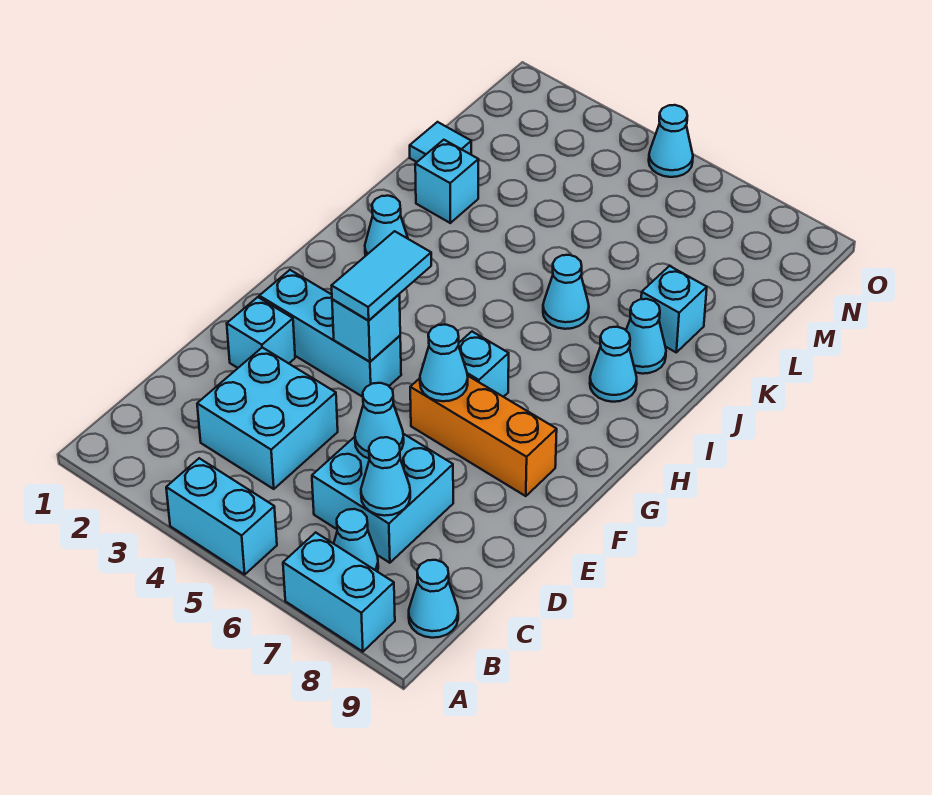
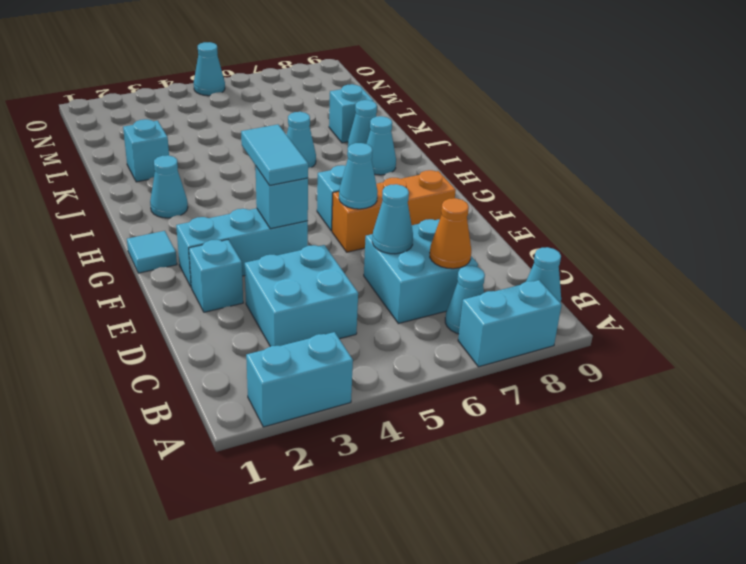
cyan brick A4:A5 level 1 -> cyan brick A2:A3 level 1
cyan cone C7 level 2 -> orange cone C7 level 2
cyan tile L1 level 1 -> cyan tile G1 level 1

